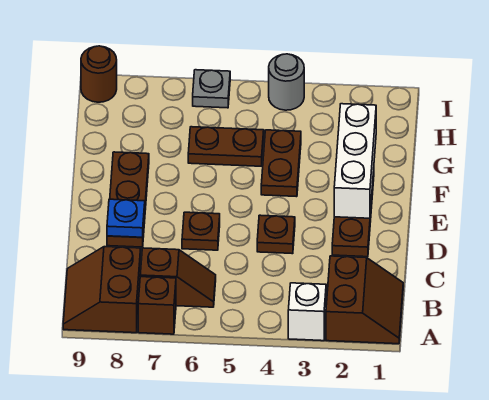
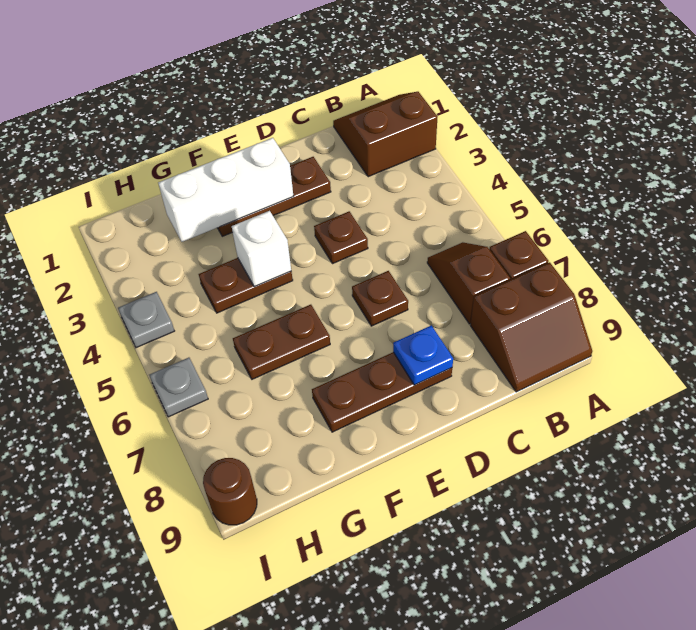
white brick A3 level 1 -> white brick F4 level 2
brown plate G5:G6 level 1 -> brown plate F6:G6 level 1
grey round brick I4 level 1 -> grey plate I4 level 1

